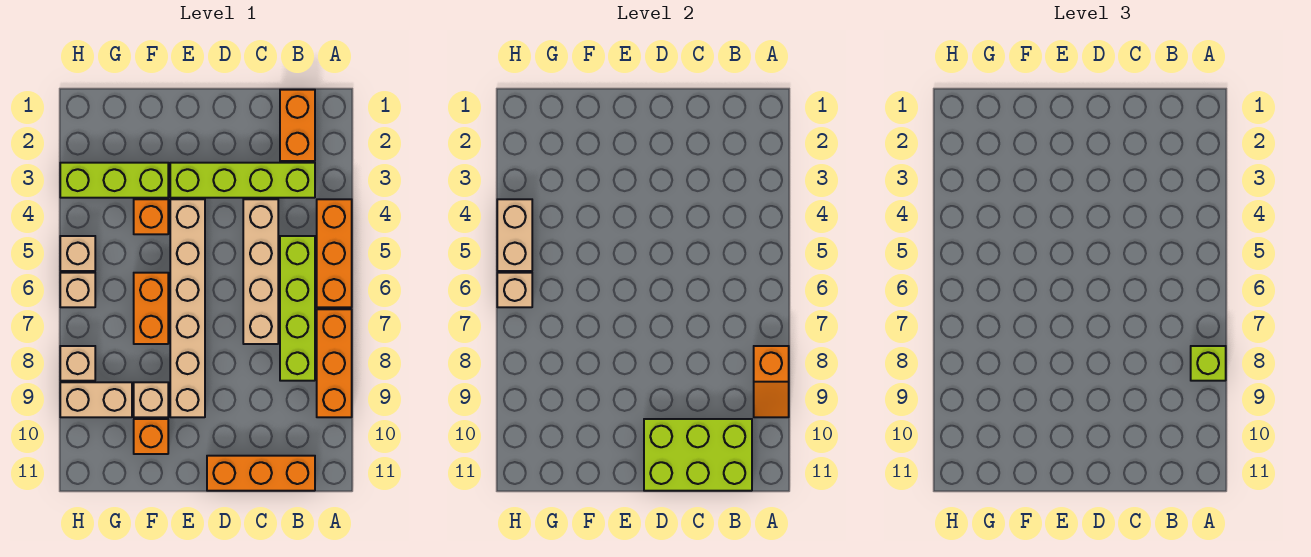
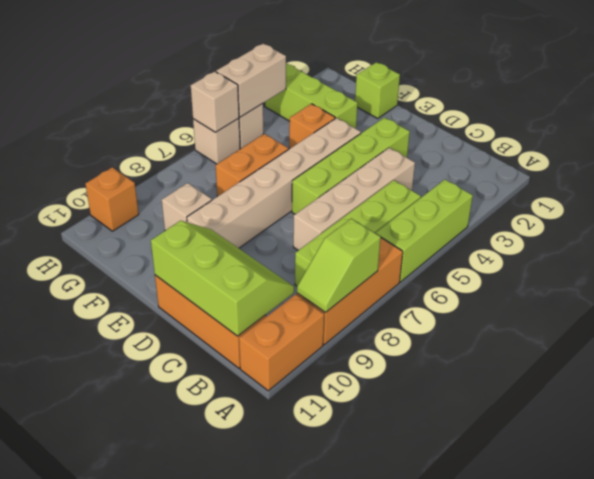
orange brick A4:A6 level 1 -> lime brick A4:A6 level 1
orange slope A8:A9 level 2 top 8 -> lime slope A8:A9 level 2 top 8
lime brick A8 level 3 -> lime brick F1 level 1
orange brick B1:B2 level 1 -> orange brick A10:A11 level 1
lime brick B3:E3 level 1 -> lime brick D3:D6 level 1
lime brick B10:D11 level 2 -> lime slope B10:D11 level 2 top 11
orange brick F10 level 1 -> orange brick H10 level 1
tan brick G9:H9 level 1 -> none
tan brick H8 level 1 -> none

